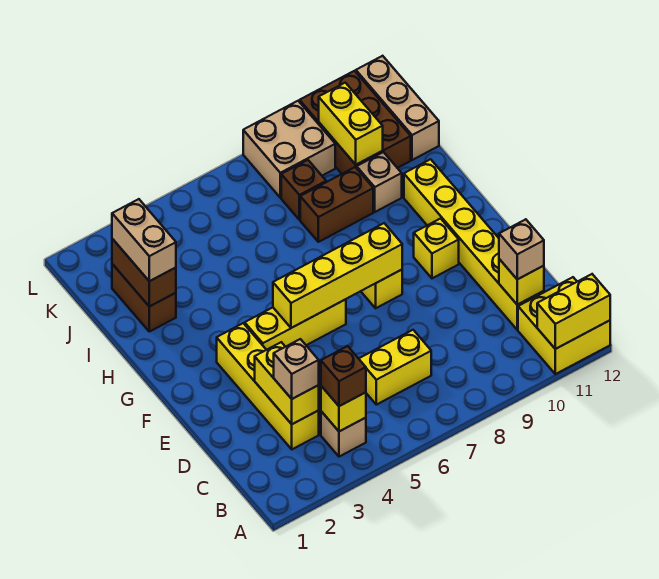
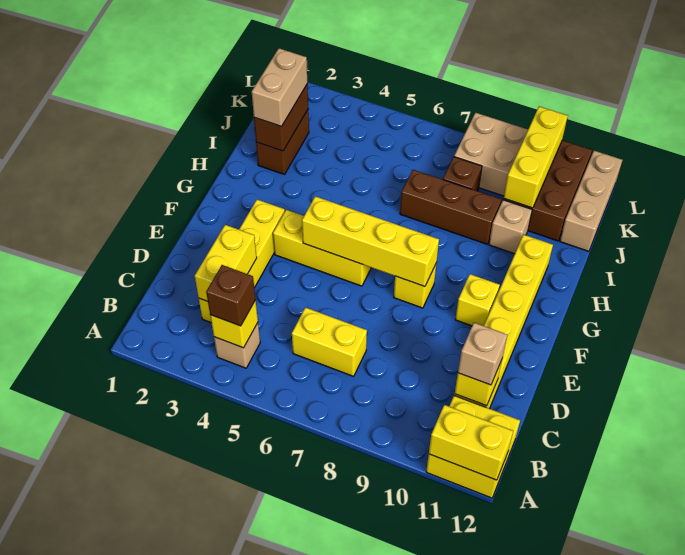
tan brick C3 level 3 -> none
brown brick I8:I9 level 1 -> brown brick I7:I9 level 1
yellow brick J10:K10 level 2 -> yellow brick J10:L10 level 2

